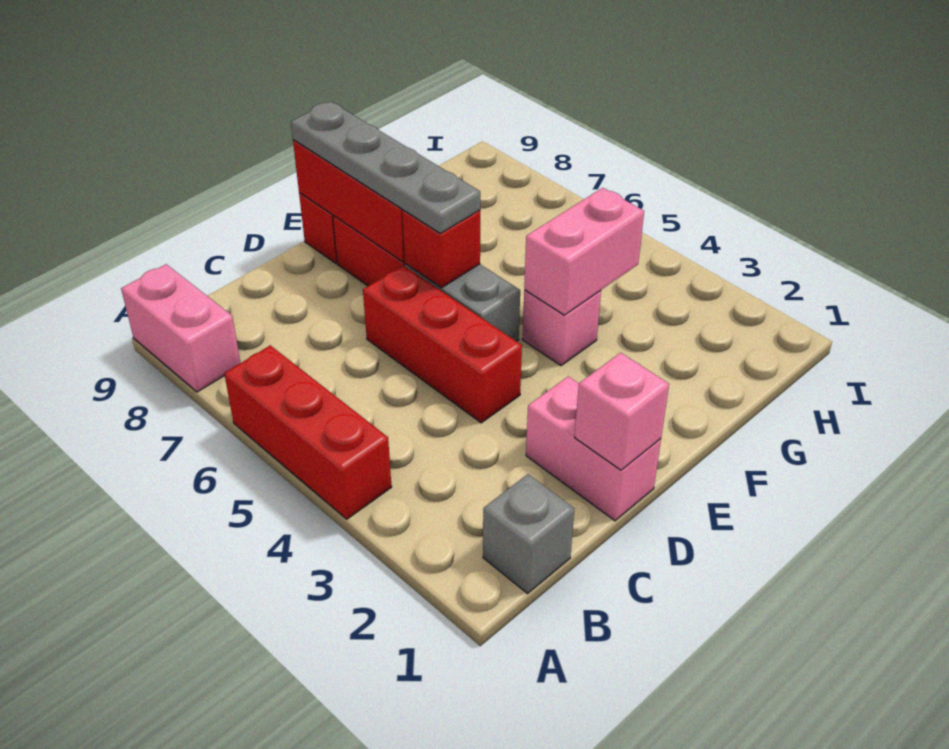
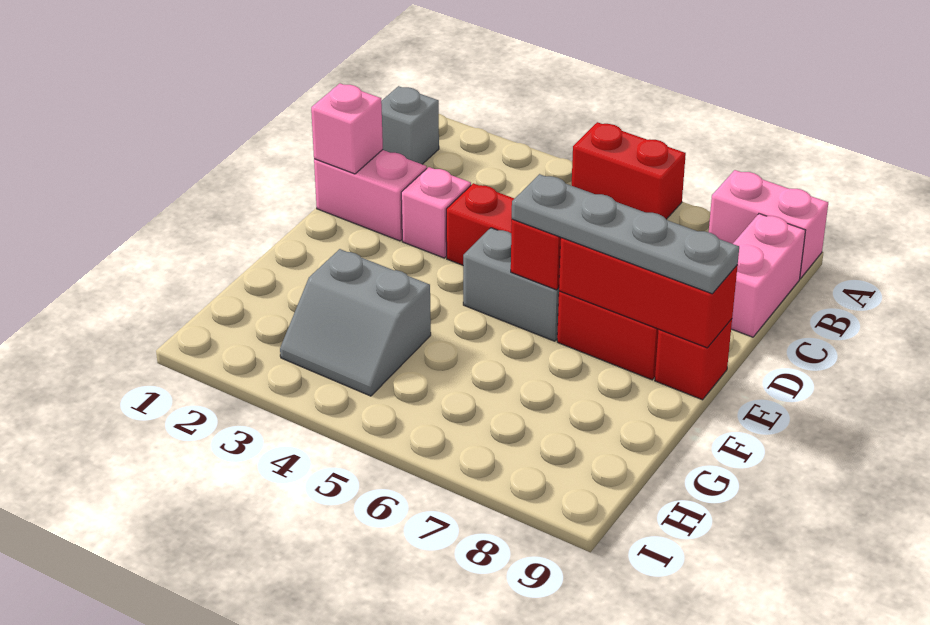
red brick A4:A6 level 1 -> red brick A5:A6 level 1
pink brick F4 level 1 -> pink brick D3 level 1
pink brick F4:G4 level 2 -> pink brick B9:C9 level 1
none -> grey slope G3:H4 level 1 top G

